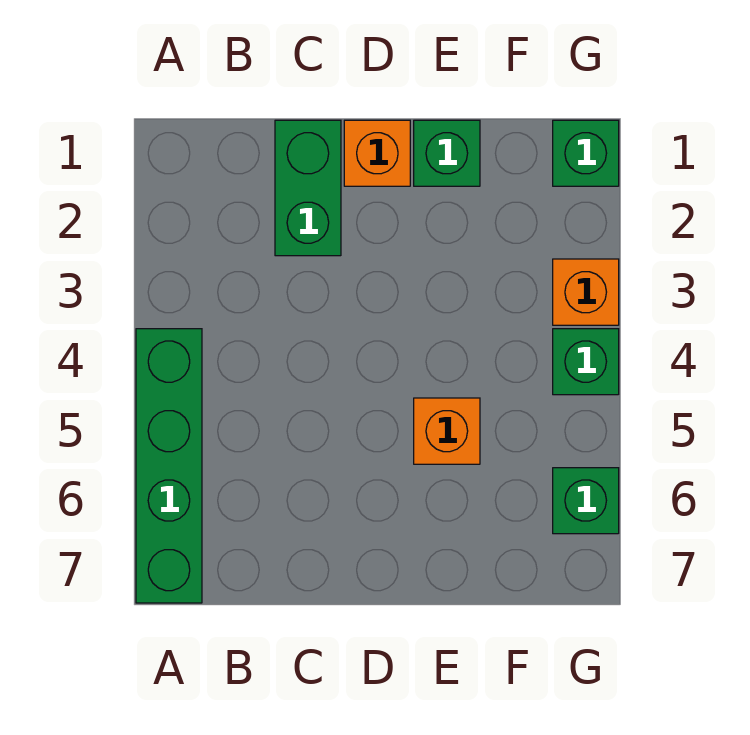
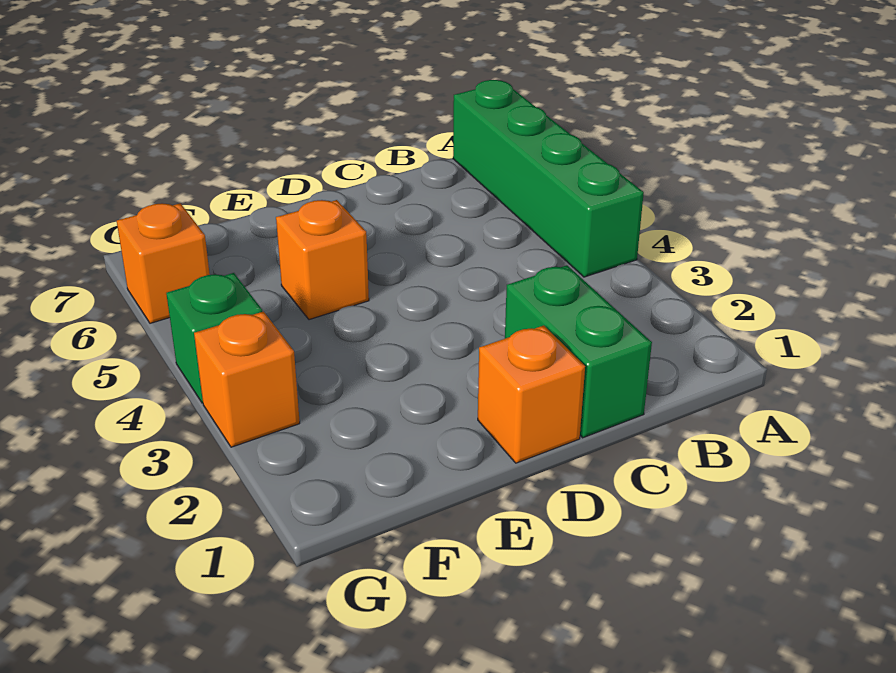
green brick E1 level 1 -> none
green brick G1 level 1 -> none
green brick G6 level 1 -> orange brick G6 level 1

